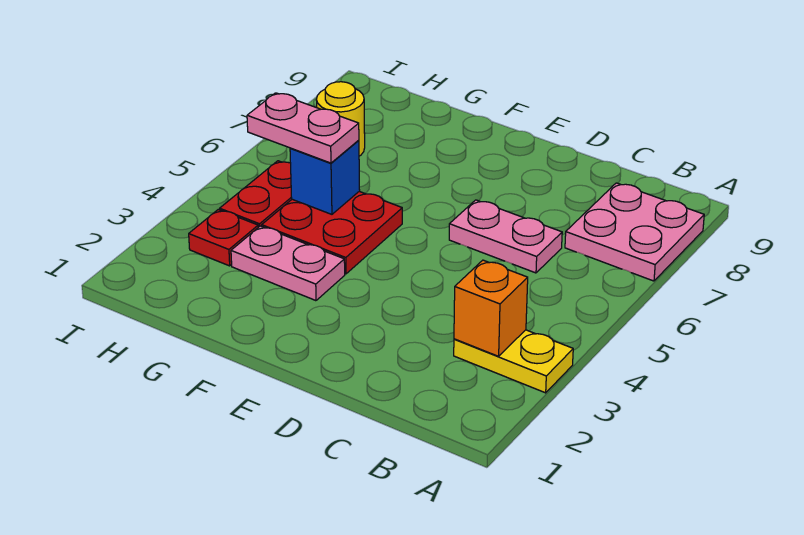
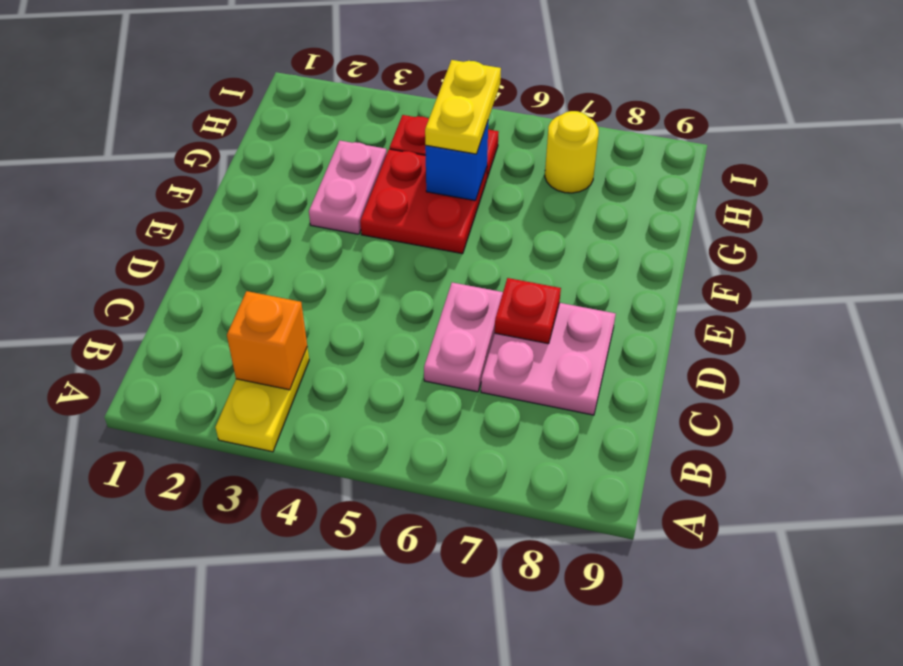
pink plate A7:B8 level 1 -> pink plate C7:D8 level 1
pink plate G5:H5 level 3 -> yellow plate G5:H5 level 3
red plate H3 level 1 -> red plate D7 level 2

